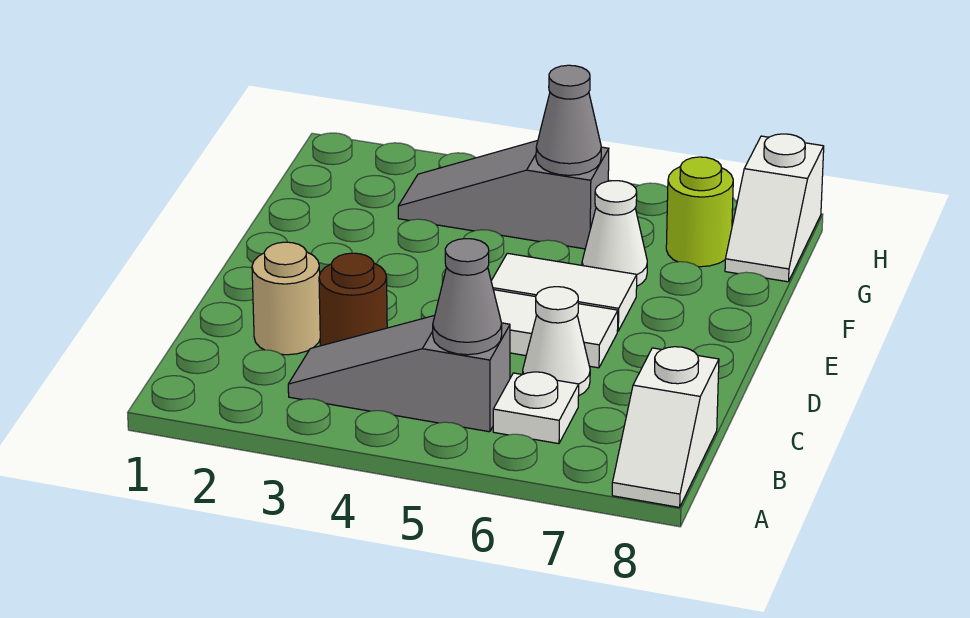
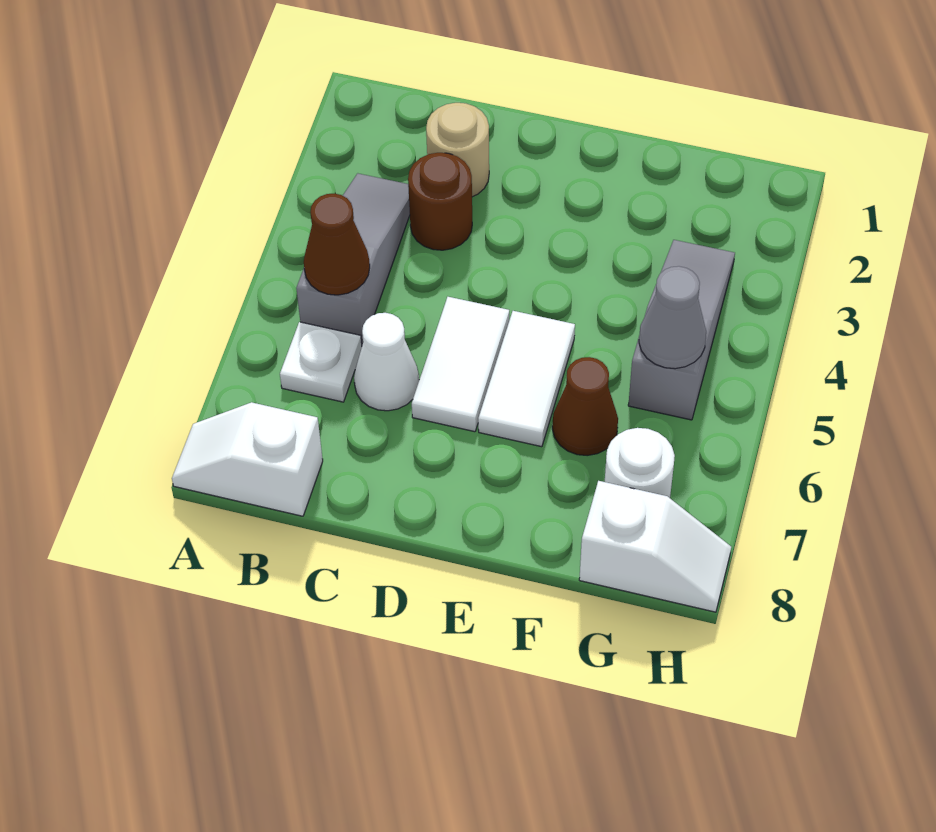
grey cone B5 level 2 -> brown cone B5 level 2
white cone F6 level 1 -> brown cone F6 level 1
lime round brick G7 level 1 -> white round brick G7 level 1
white slope G8:H8 level 1 top H -> white slope G8:H8 level 1 top G

